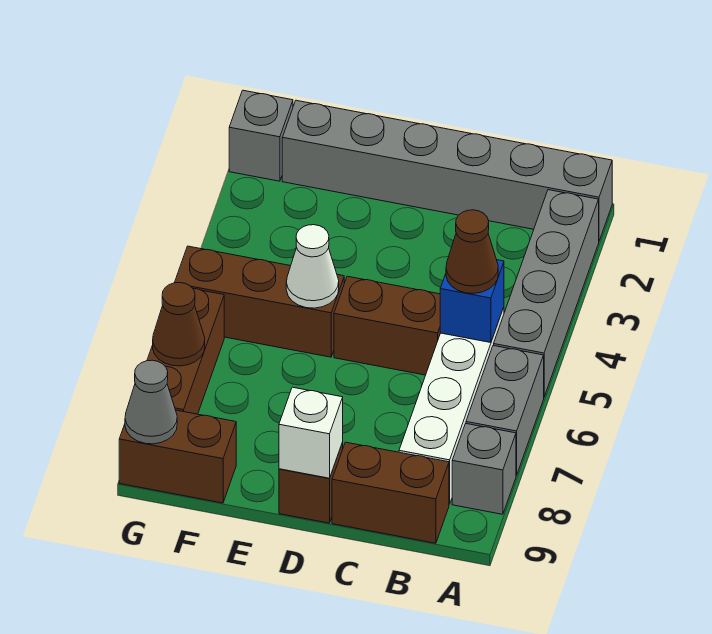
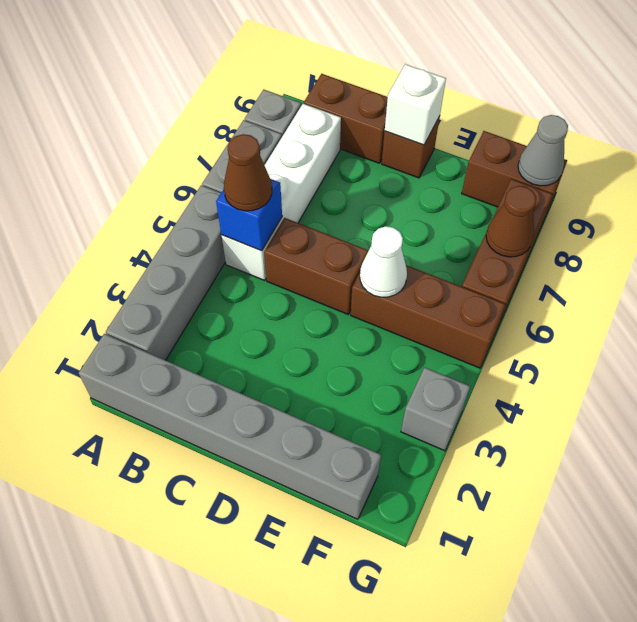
grey brick G1 level 1 -> grey brick G3 level 1

